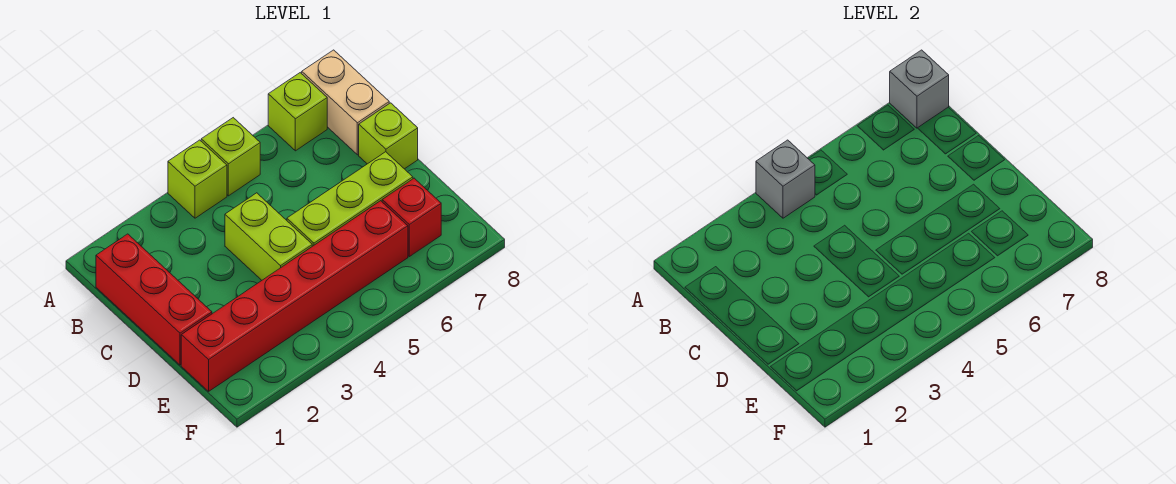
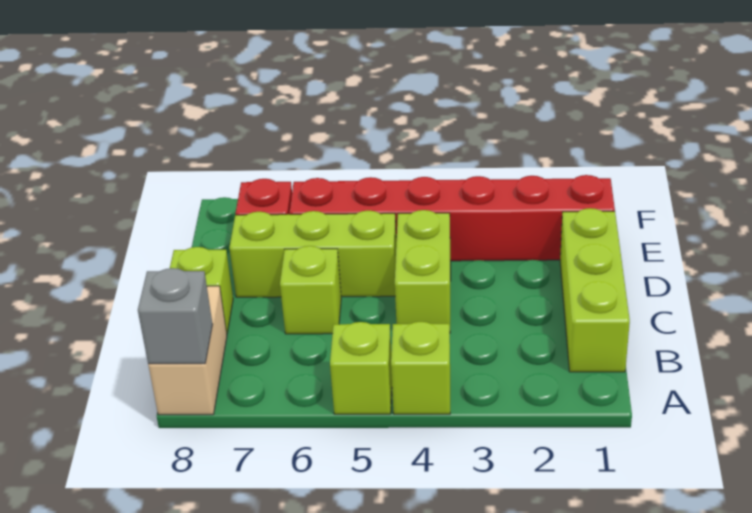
grey brick A4 level 2 -> none
lime brick A7 level 1 -> lime brick C6 level 1
red brick B1:D1 level 1 -> lime brick B1:D1 level 1

